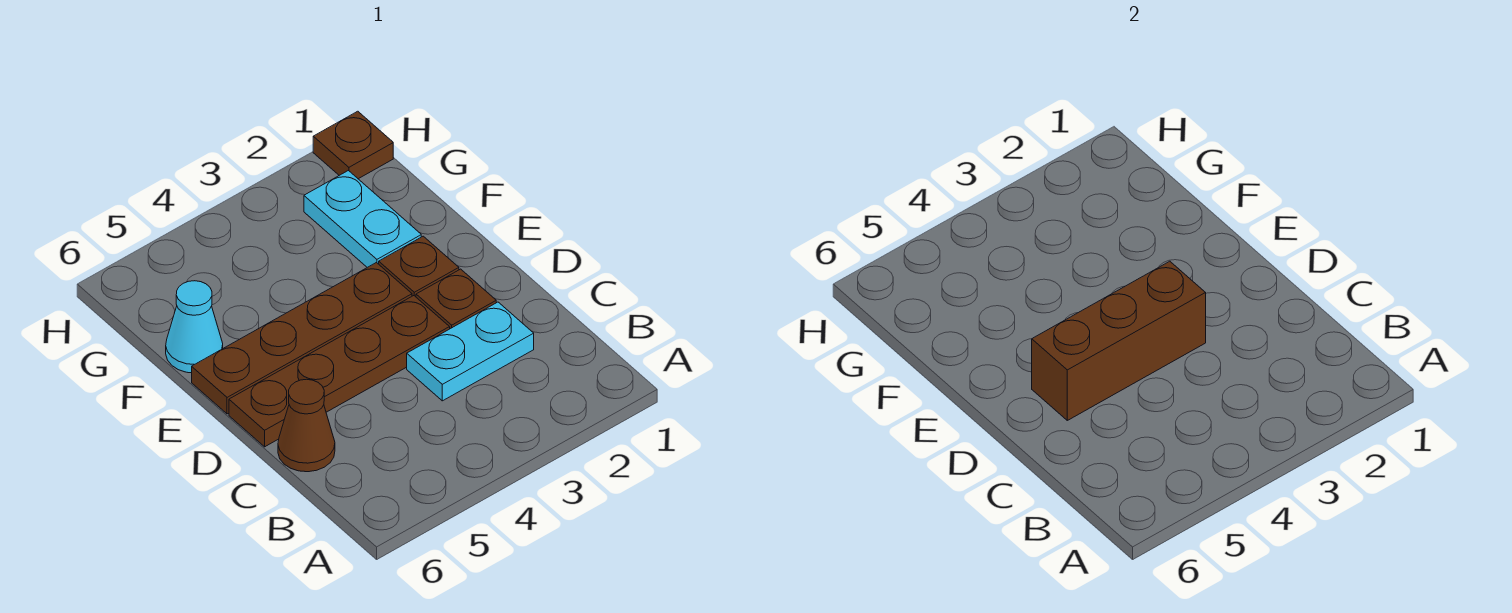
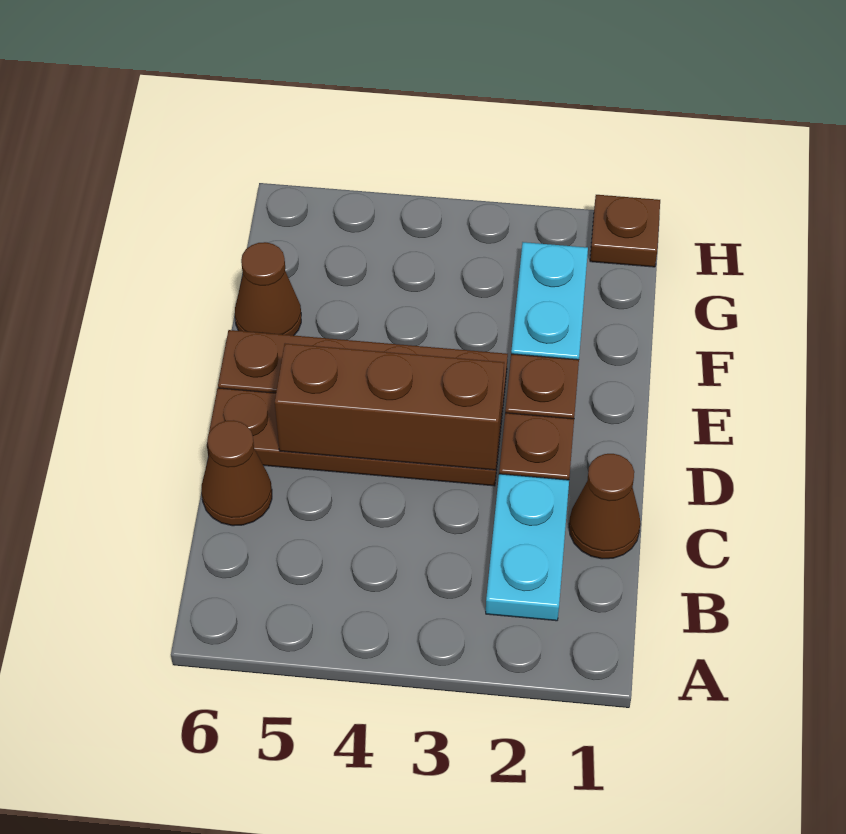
none -> brown cone C1 level 1
cyan plate C2:C3 level 1 -> cyan plate B2:C2 level 1
cyan cone F6 level 1 -> brown cone F6 level 1

